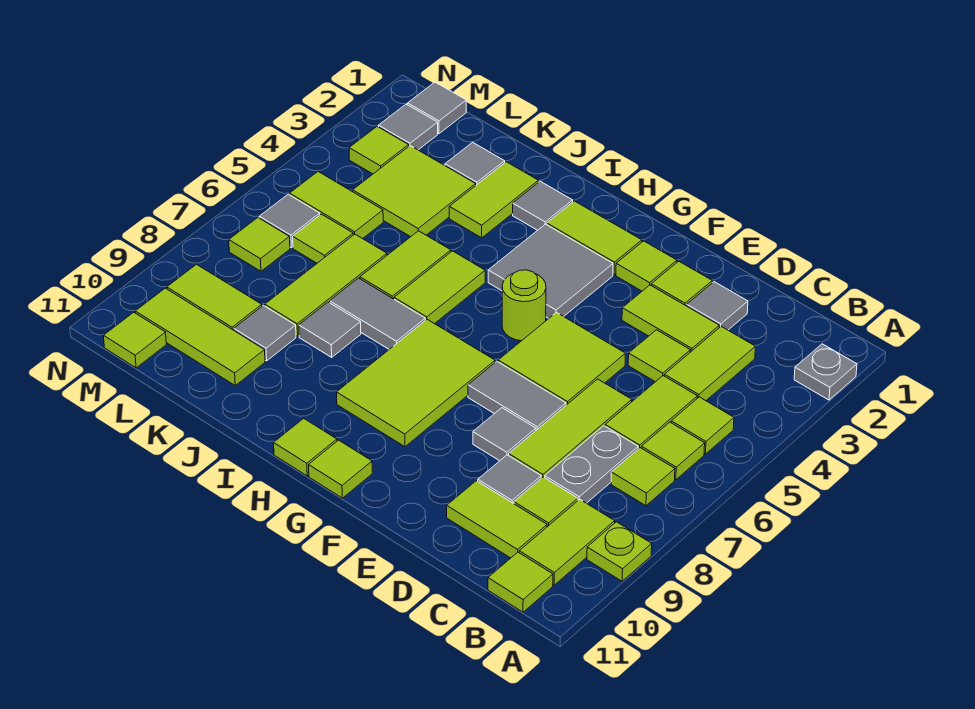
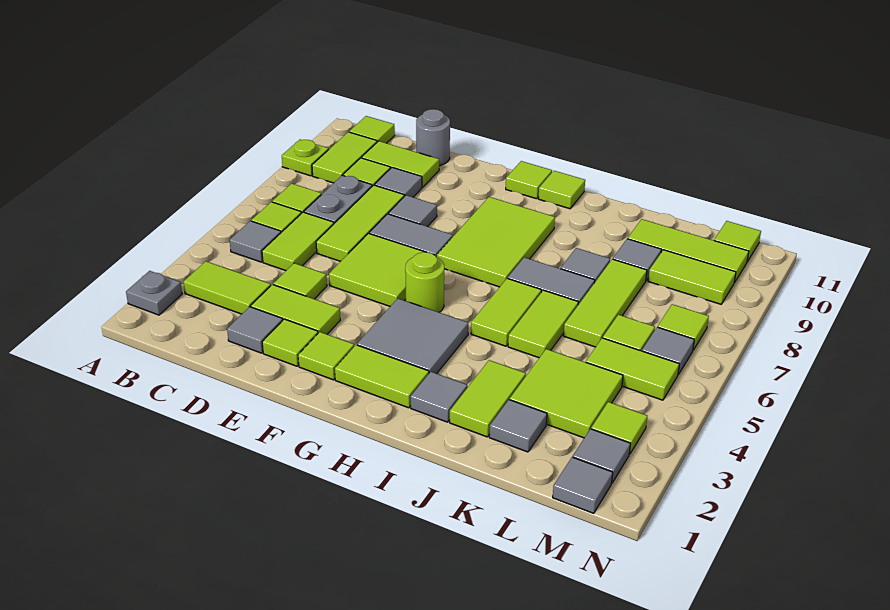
lime tile B5 level 1 -> grey tile B5 level 1
lime tile C3:C4 level 1 -> lime tile B3:C3 level 1
none -> grey round brick D11 level 1

